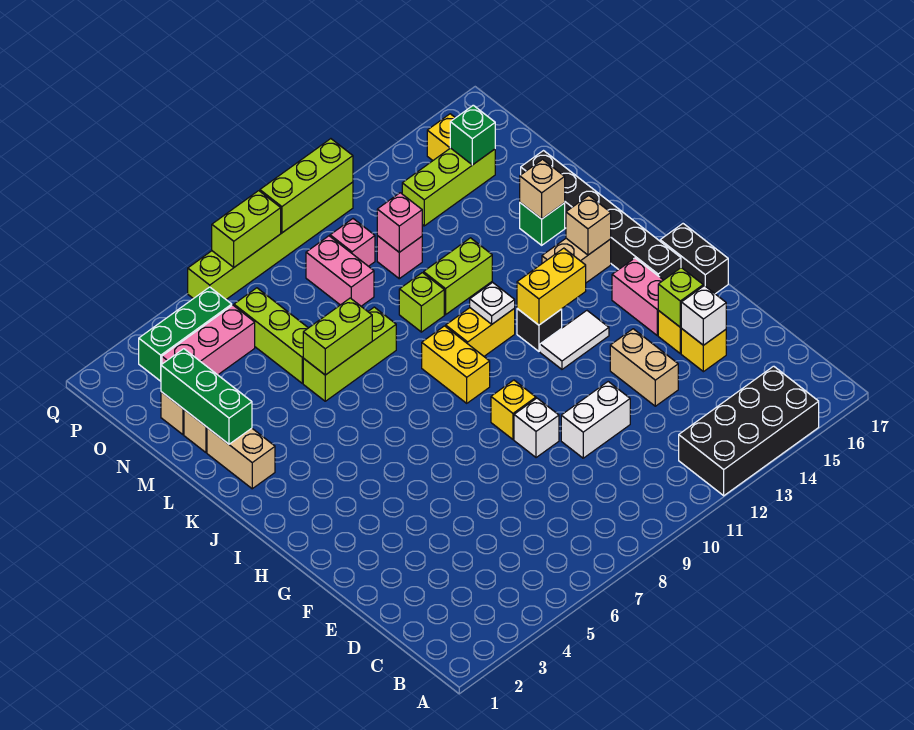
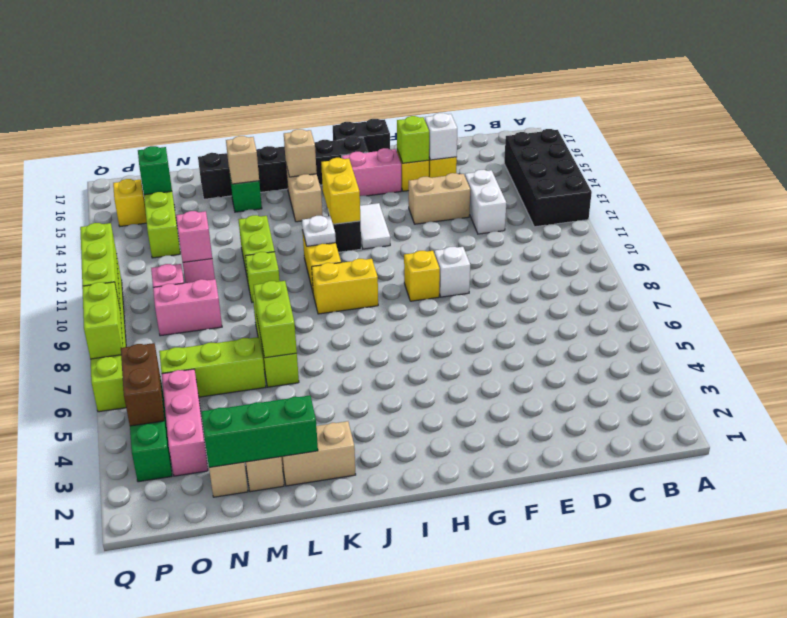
white brick E10:E11 level 1 -> white brick D12:D13 level 1
none -> brown brick P4:P5 level 2

